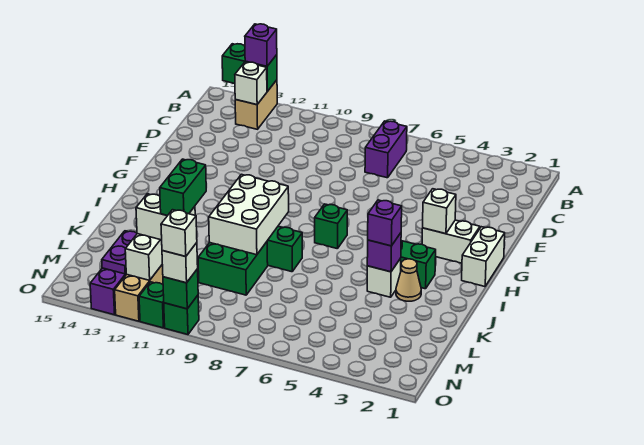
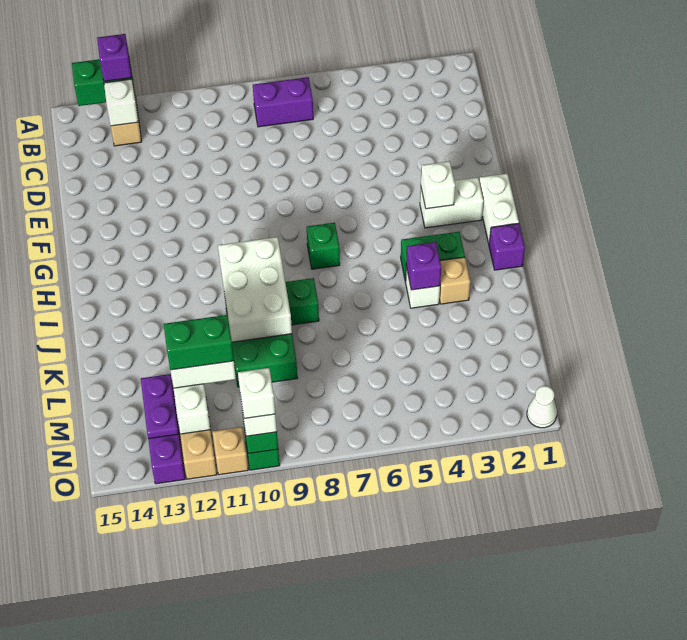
purple brick B7:C7 level 1 -> purple brick B7:B8 level 1
tan cone J3 level 1 -> tan brick J3 level 1
purple brick J4 level 3 -> purple brick I1 level 1
green brick L11:M11 level 4 -> green brick M11:M12 level 4
none -> white cone O1 level 1
green brick O11 level 1 -> tan brick O11 level 1

